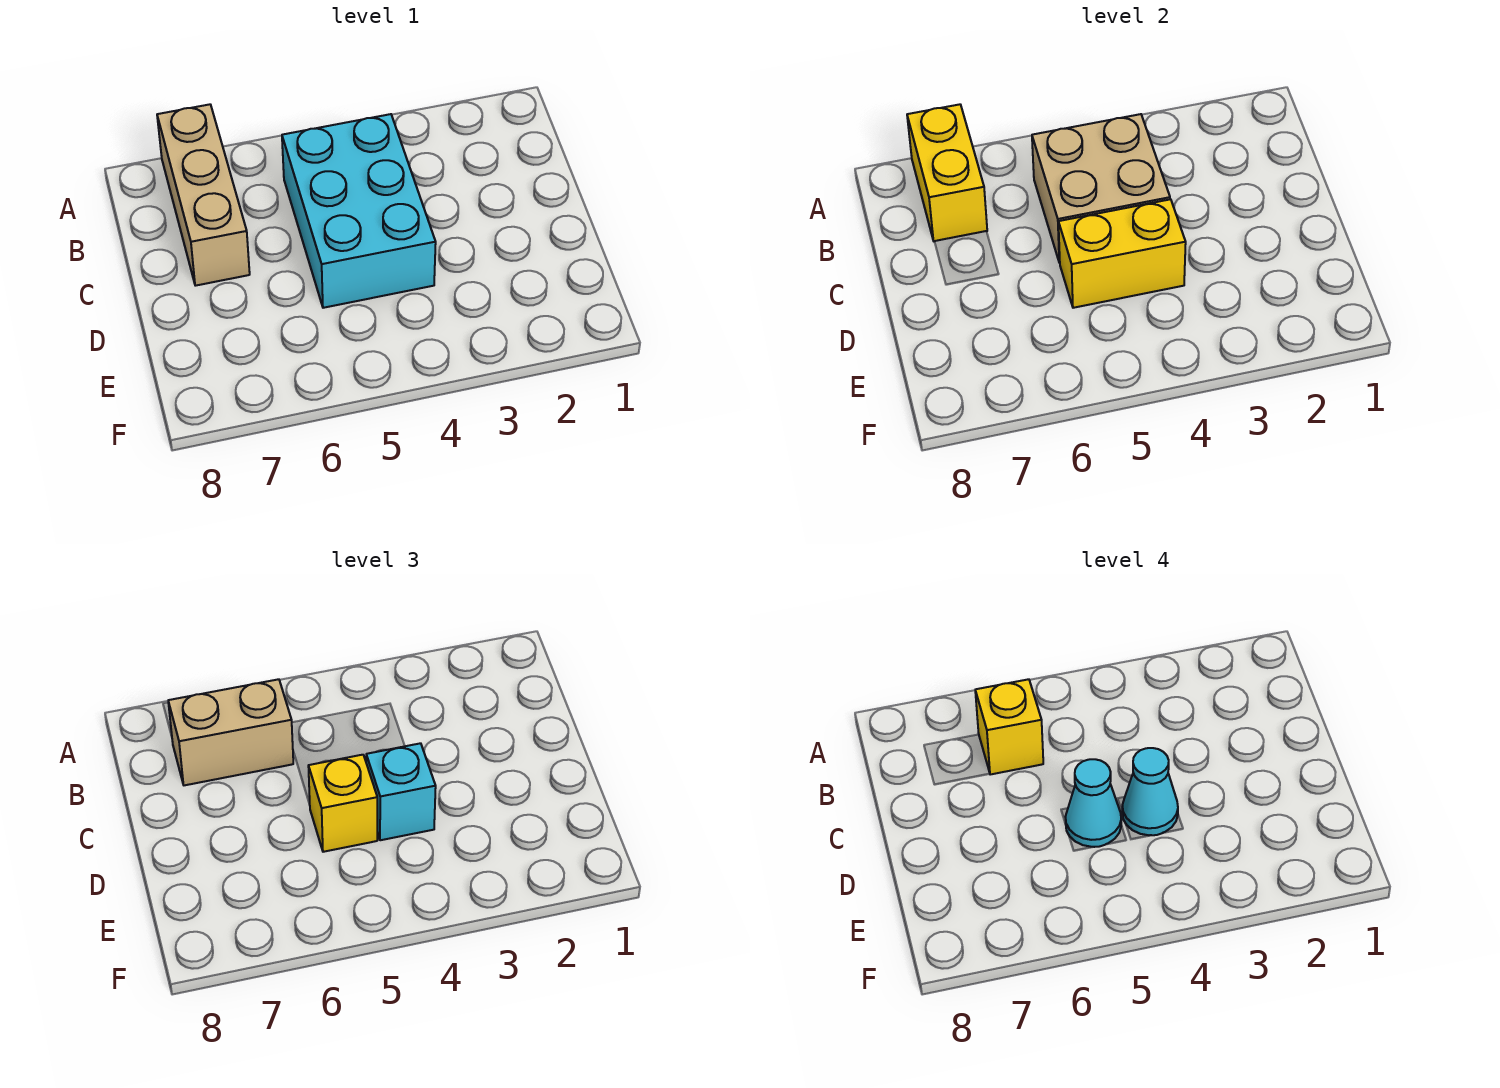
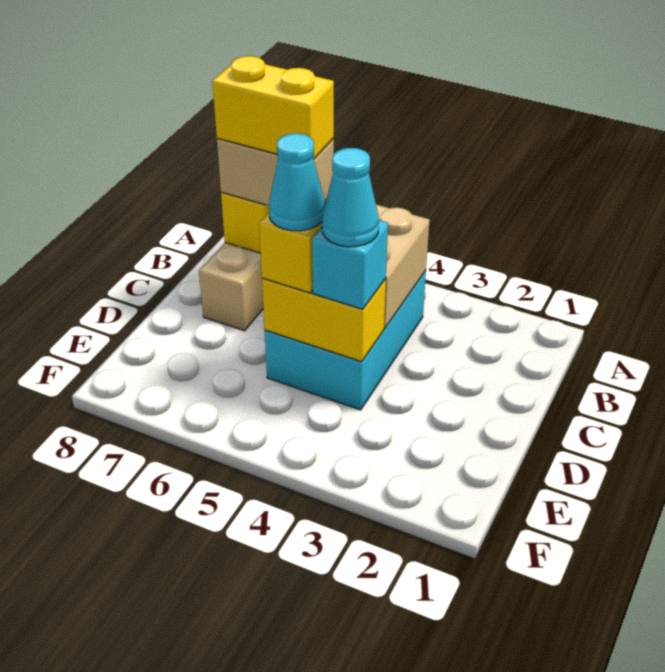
yellow brick B6 level 4 -> yellow brick B6:B7 level 4

